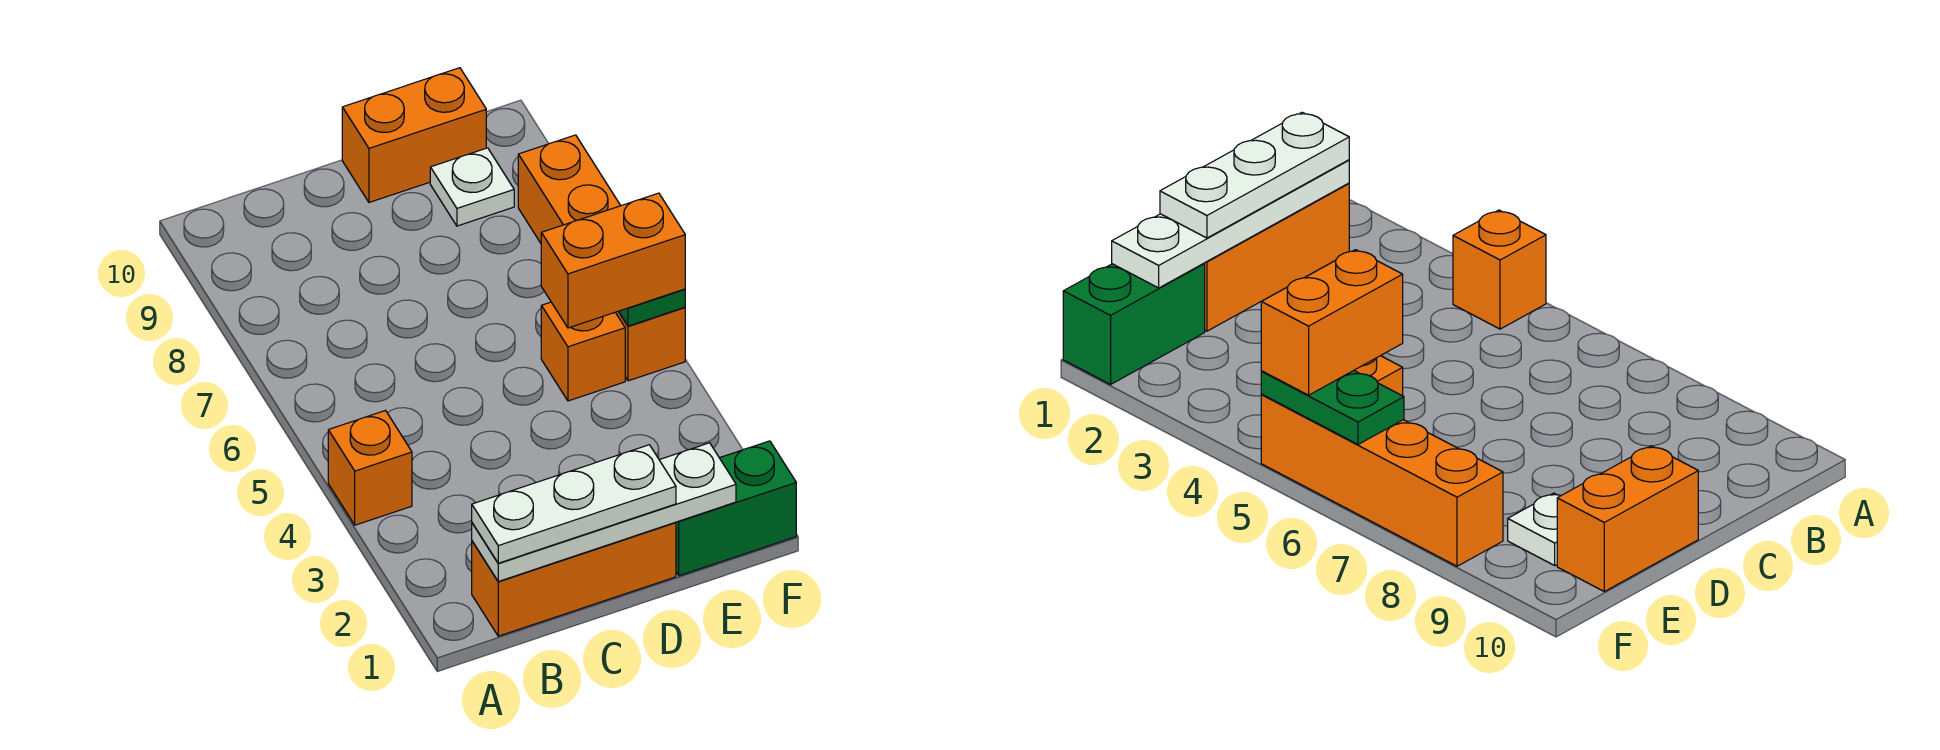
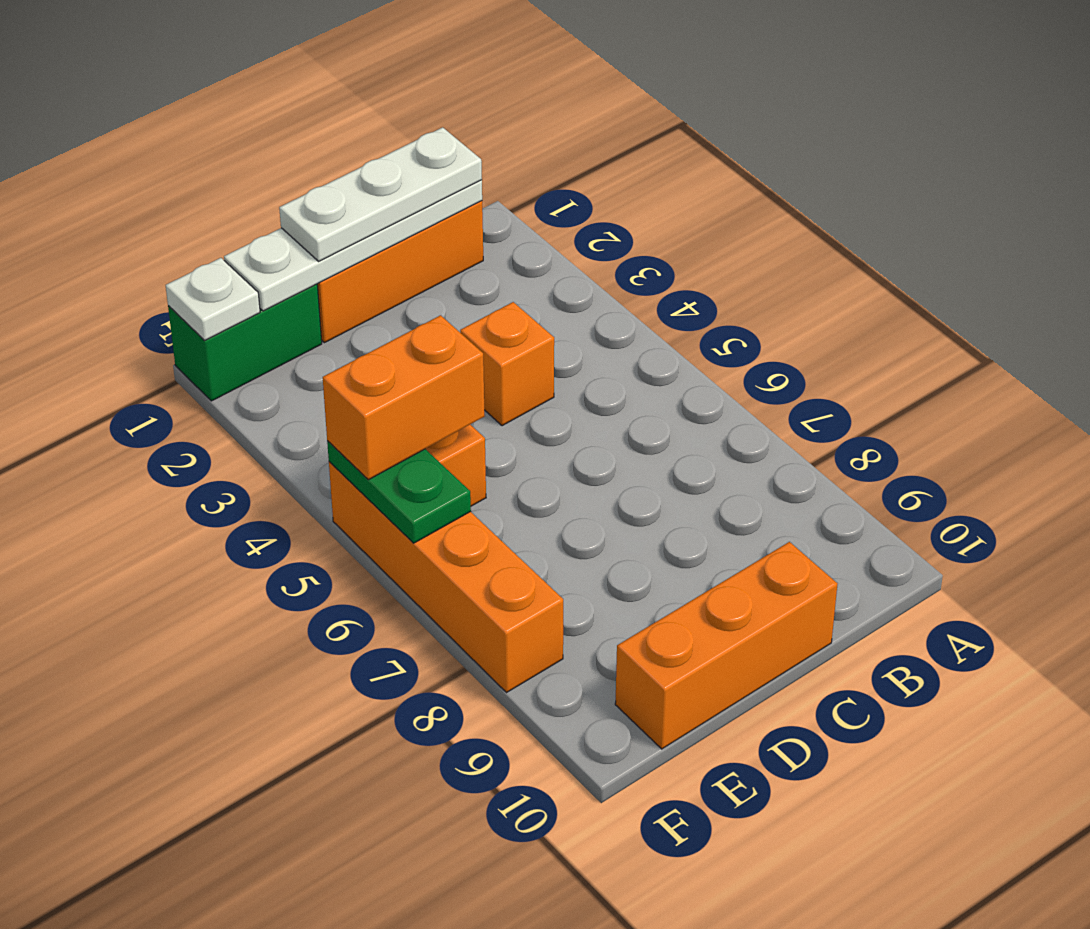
orange brick A4 level 1 -> orange brick C4 level 1
orange brick D10:E10 level 1 -> orange brick C10:E10 level 1
white plate E9 level 1 -> white plate F1 level 2

